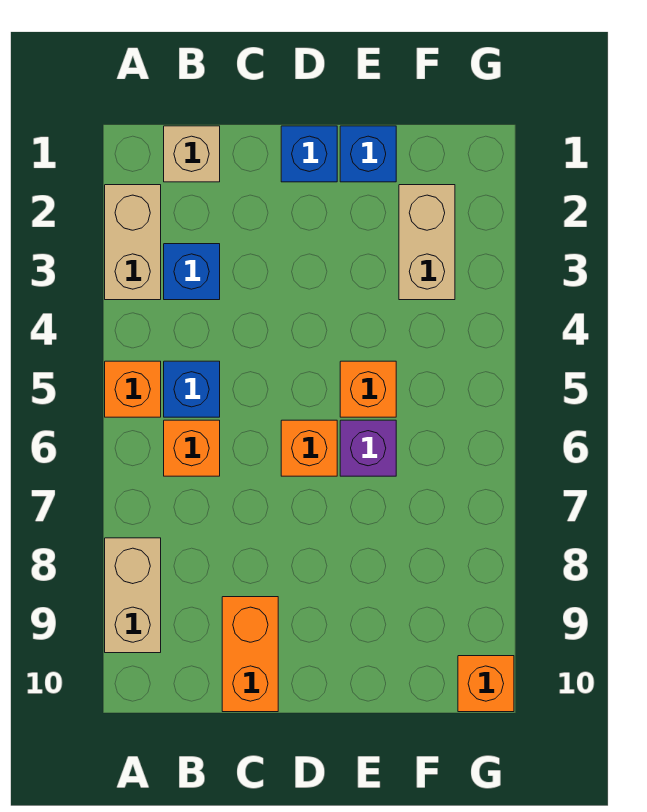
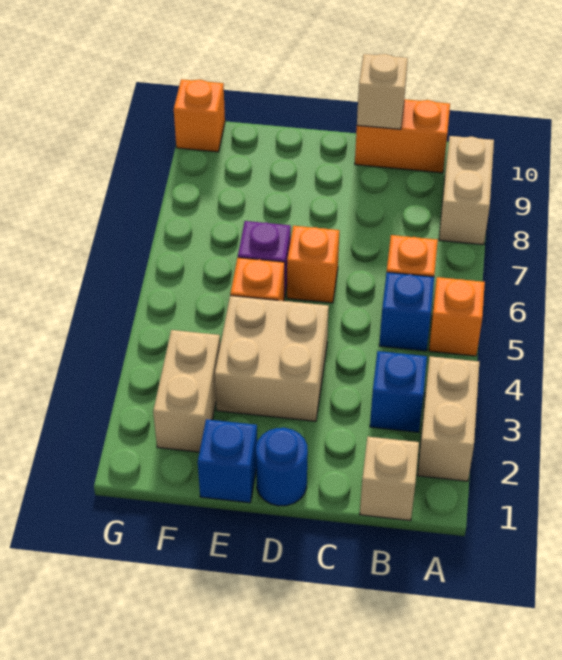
orange brick C9:C10 level 1 -> orange brick B10:C10 level 1
none -> tan brick C10 level 2
blue brick D1 level 1 -> blue round brick D1 level 1
none -> tan brick D3:E4 level 1

